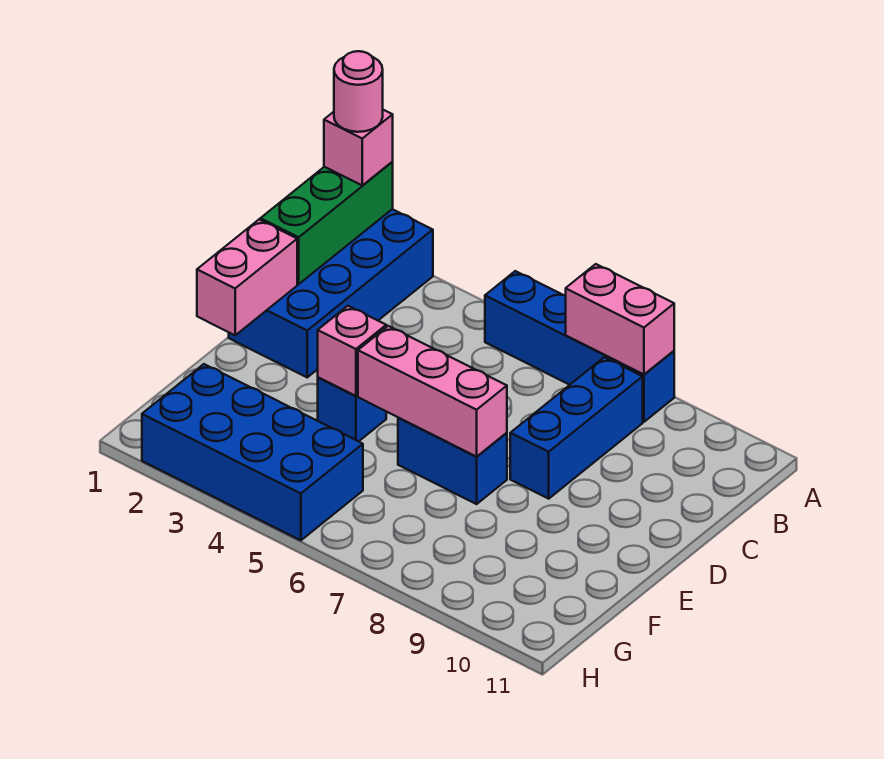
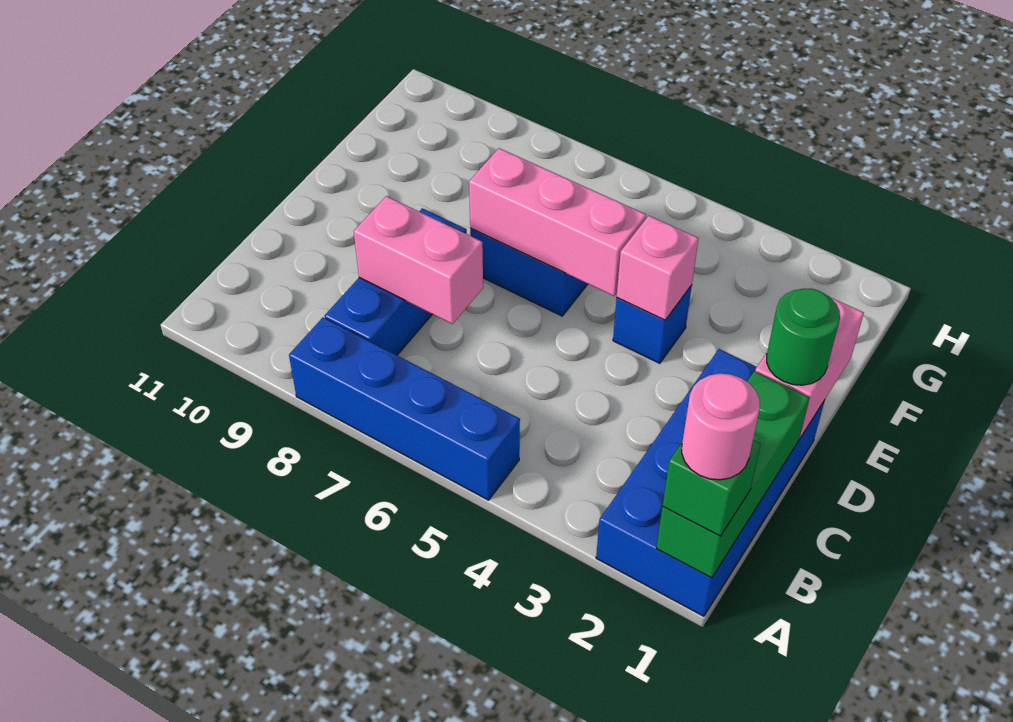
pink brick A1 level 3 -> green brick A1 level 3
pink brick A7:A8 level 2 -> pink brick C7:C8 level 2
none -> green round brick D1 level 3
blue brick G2:H5 level 1 -> none

